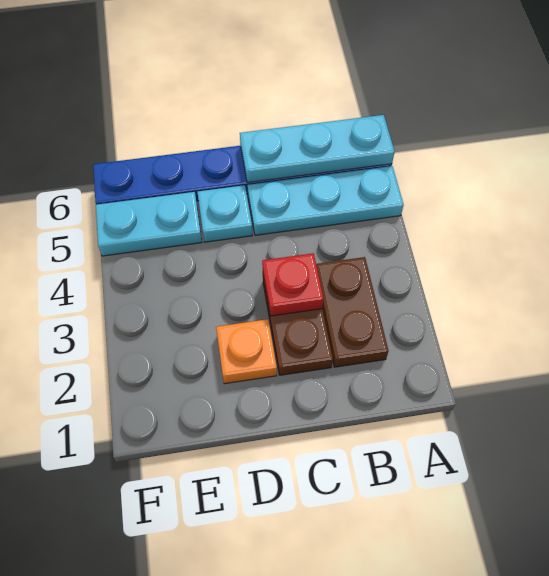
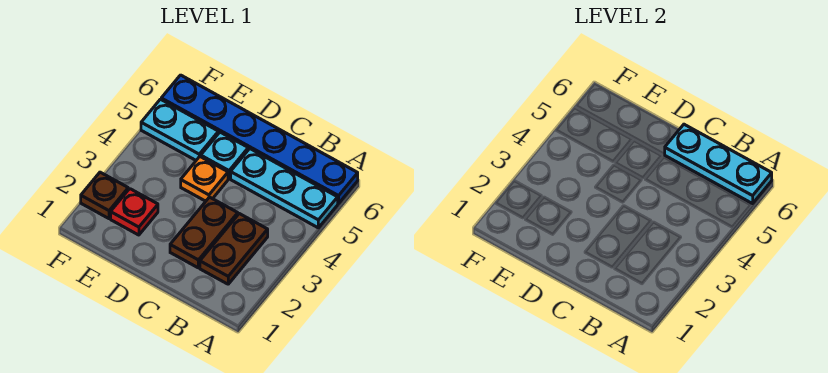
red plate C3 level 2 -> red plate E2 level 1
orange plate D2 level 1 -> orange plate D4 level 1
none -> brown plate F2 level 1

